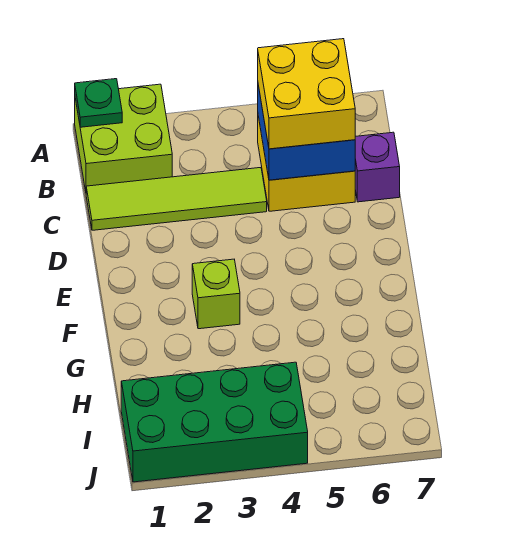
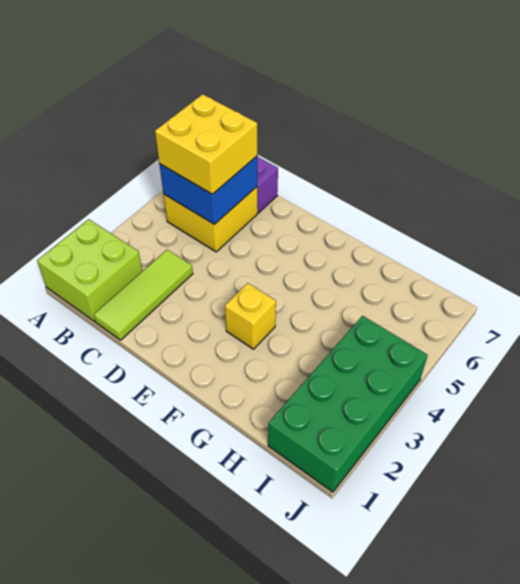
green plate A1 level 2 -> none
lime tile C1:C4 level 1 -> lime tile C1:C3 level 1
lime brick F3 level 1 -> yellow brick F3 level 1

